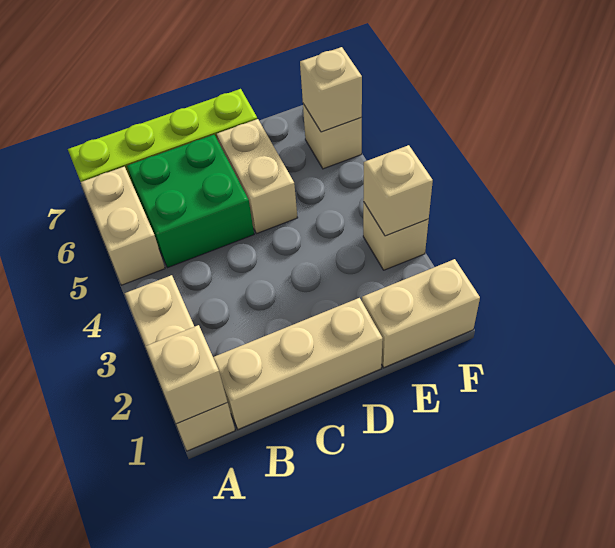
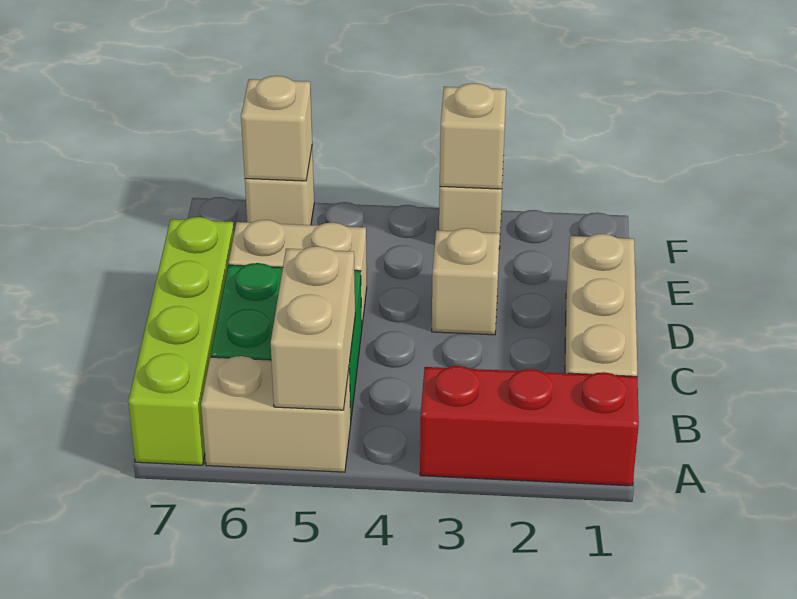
tan brick A1:A3 level 1 -> red brick A1:A3 level 1
tan brick A1 level 2 -> tan brick D3 level 1
tan brick E1:F1 level 1 -> tan brick A5:B5 level 2

